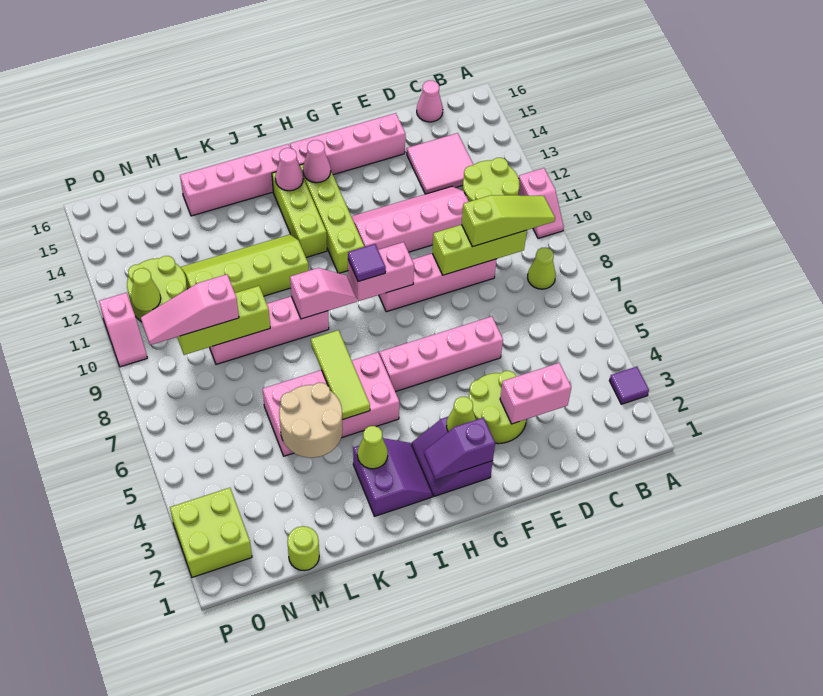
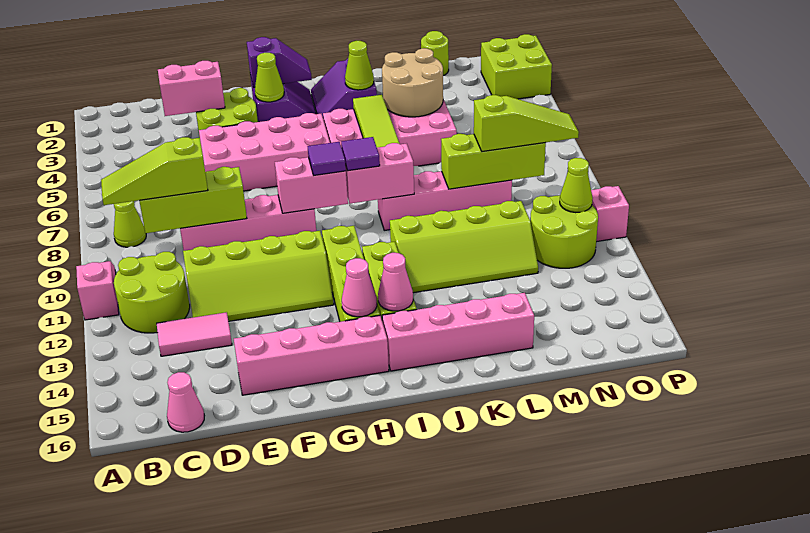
purple tile A3 level 1 -> purple tile I9 level 3
pink tile C13:D14 level 1 -> pink tile C13:D13 level 1
pink slope D11:G12 level 1 top 11 -> lime slope D11:G12 level 1 top 11
pink brick E6:H6 level 1 -> pink brick E5:H6 level 1
pink slope I9:J9 level 2 top J -> pink brick I9:J9 level 2
pink slope M9:O9 level 3 top M -> lime slope M9:O9 level 3 top M

